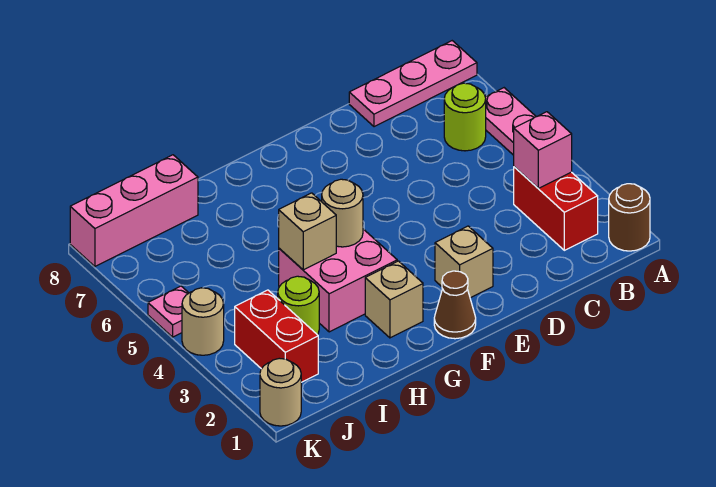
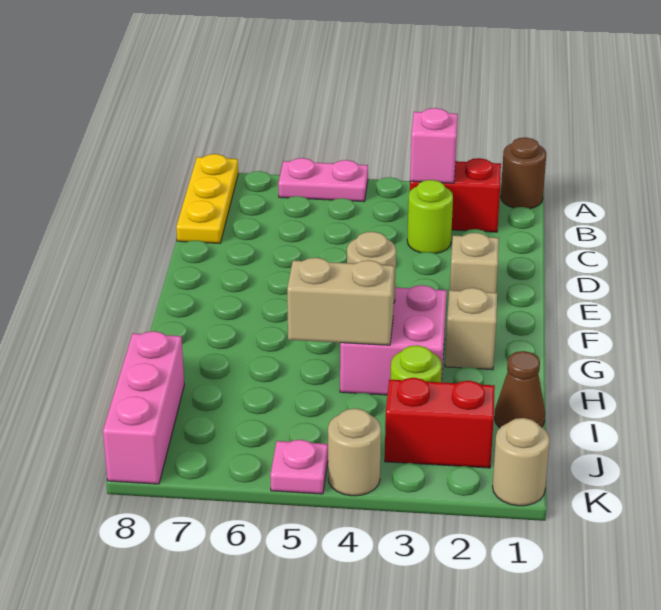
pink plate A8:C8 level 1 -> yellow plate A8:C8 level 1
lime round brick B6 level 1 -> lime round brick C3 level 1
brown cone F1 level 1 -> brown cone I1 level 1
tan brick H4 level 2 -> tan brick H4:H5 level 2

